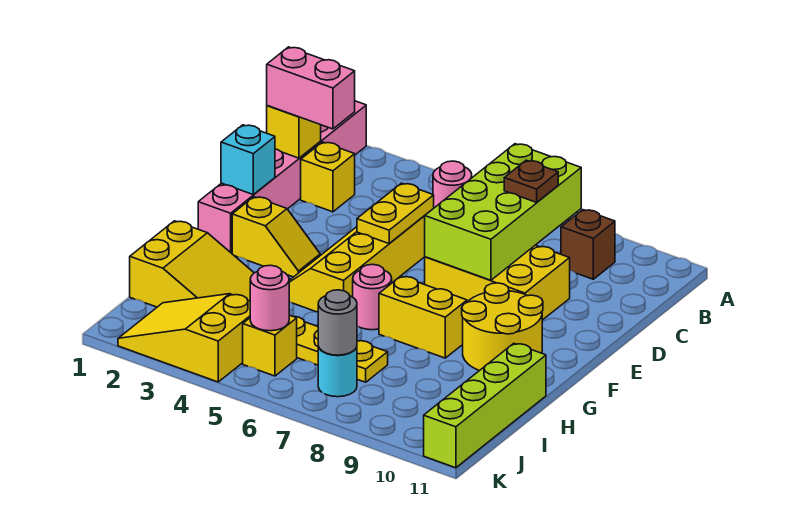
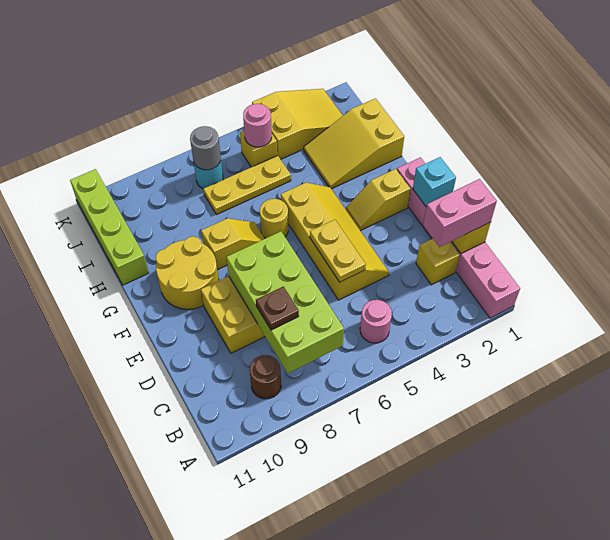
brown brick B9 level 1 -> brown round brick B9 level 1
pink round brick G6 level 1 -> yellow round brick G6 level 1
yellow brick G7:G8 level 1 -> yellow slope G7:G8 level 1 top 8

